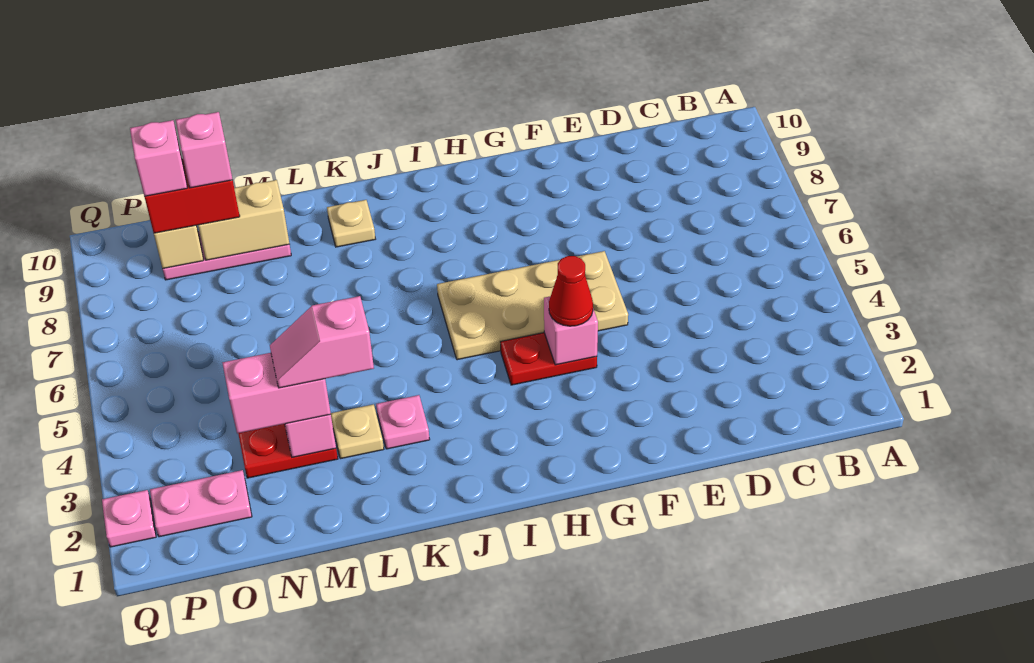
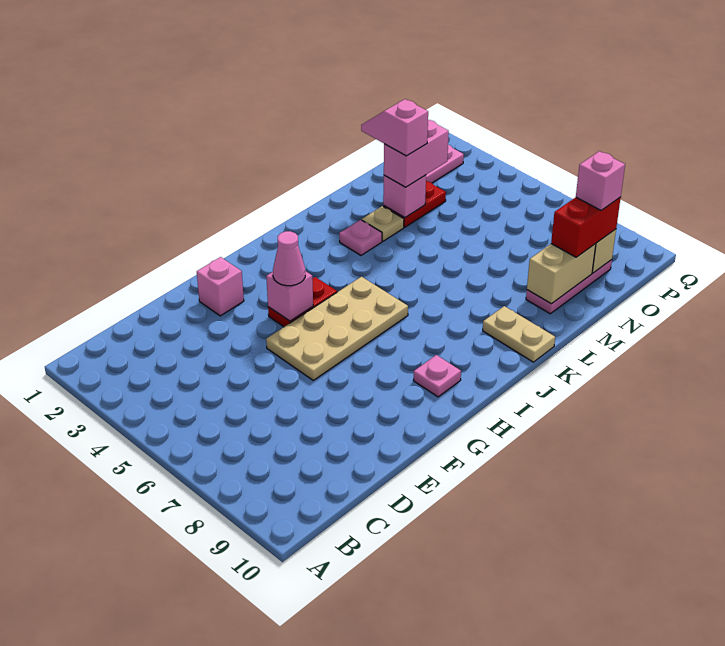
red cone G4 level 3 -> pink cone G4 level 3
tan plate K9 level 1 -> tan plate K9:K10 level 1
pink slope L3:M3 level 4 top L -> pink slope M2:M3 level 4 top 3
pink brick N9 level 4 -> pink brick F2 level 1
pink plate Q2 level 1 -> pink plate H9 level 1

